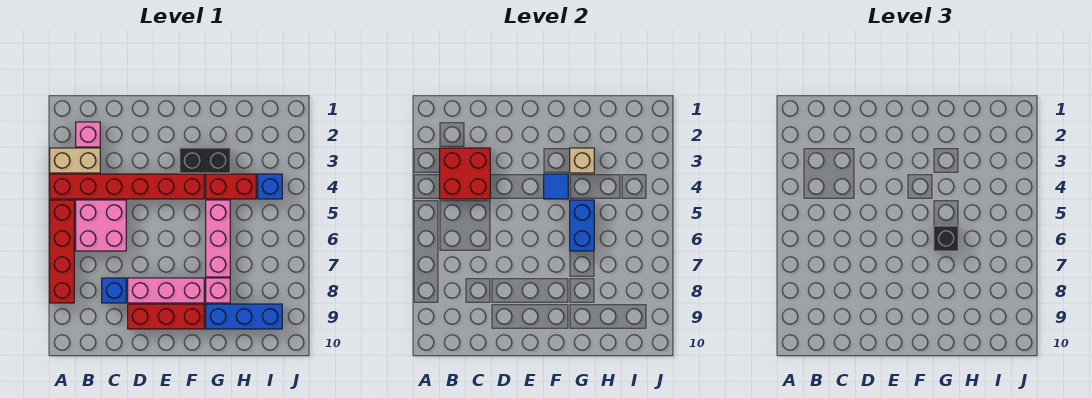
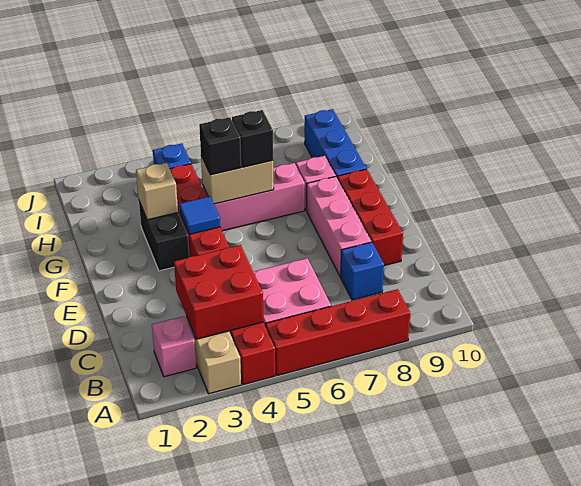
blue brick G5:G6 level 2 -> tan brick G5:G6 level 2
none -> black brick G5 level 3

